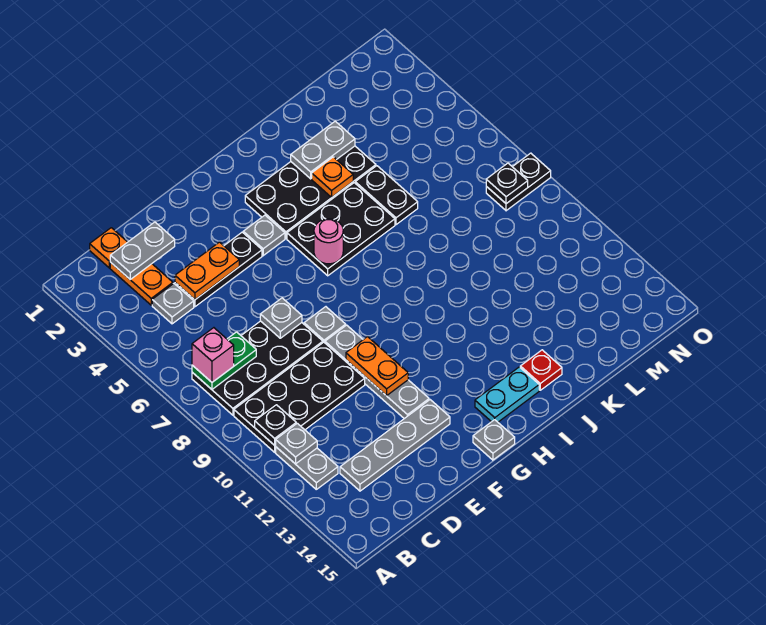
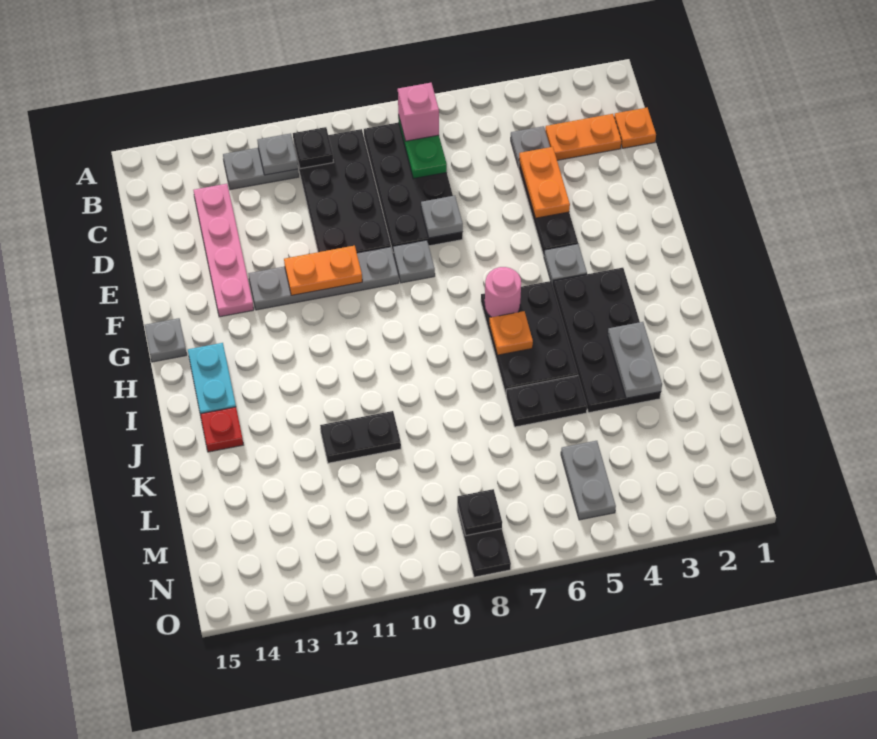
grey plate C2:D2 level 2 -> grey plate M5:N5 level 1
grey plate C13:F13 level 1 -> pink plate C13:F13 level 1
orange plate J4 level 2 -> orange plate I6 level 2
none -> black plate K10:K11 level 1

